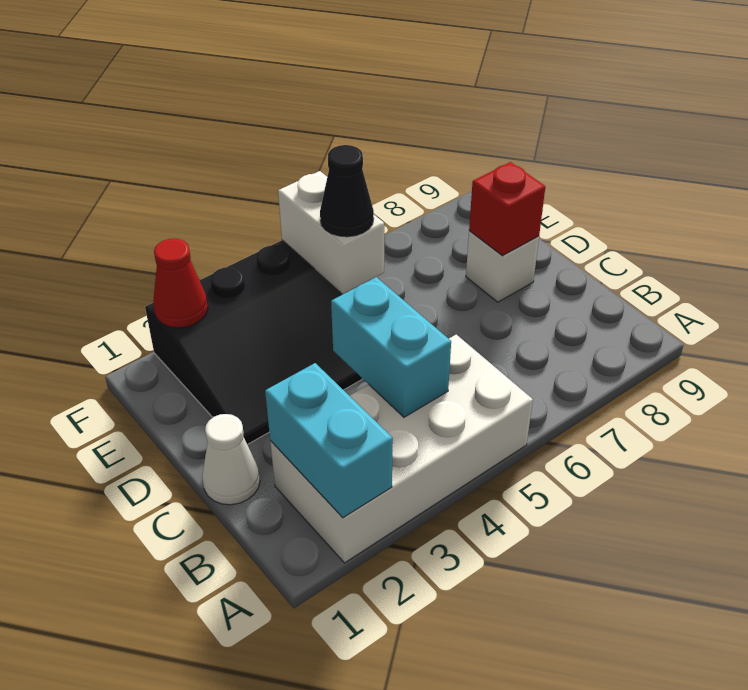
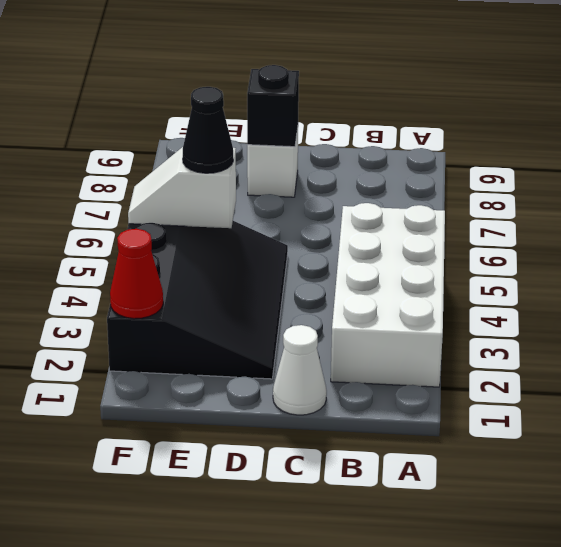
cyan brick A2:B2 level 2 -> none
cyan brick B4:C4 level 2 -> none
red brick D8 level 2 -> black brick D8 level 2
white brick E5:F5 level 2 -> white slope E5:F5 level 2 top E

